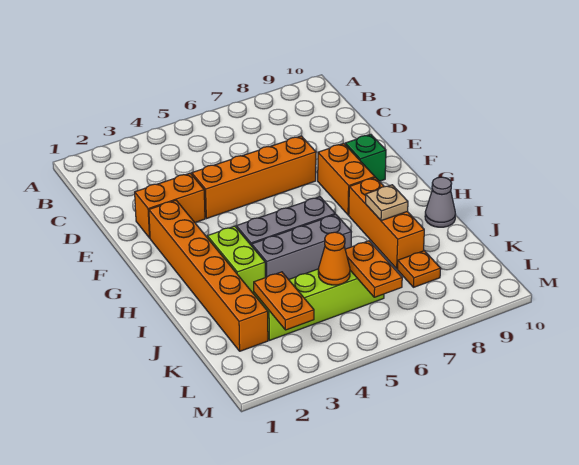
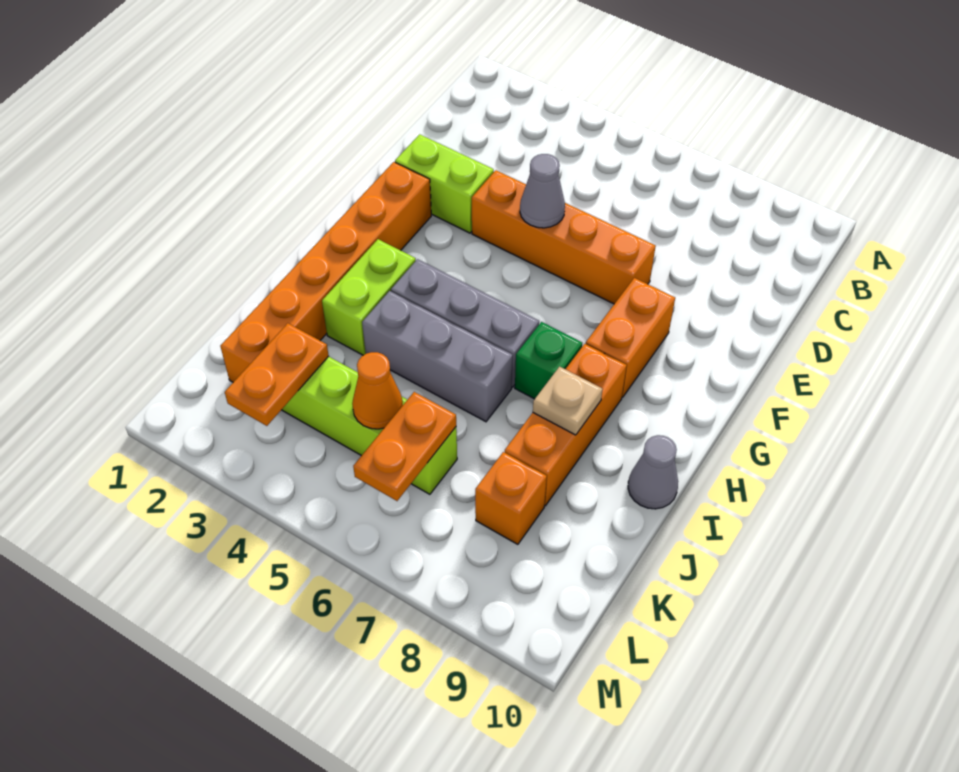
orange brick E2:E3 level 1 -> lime brick E2:E3 level 1
none -> grey cone E5 level 2
green brick F9 level 1 -> green brick H7 level 1
orange plate K8 level 1 -> orange brick K8 level 1

